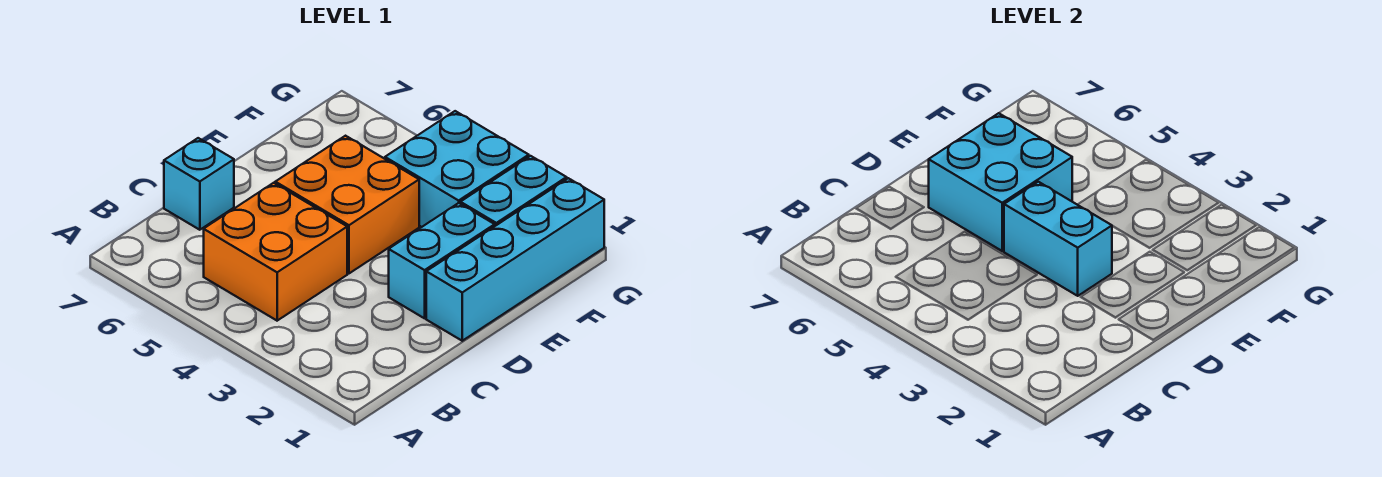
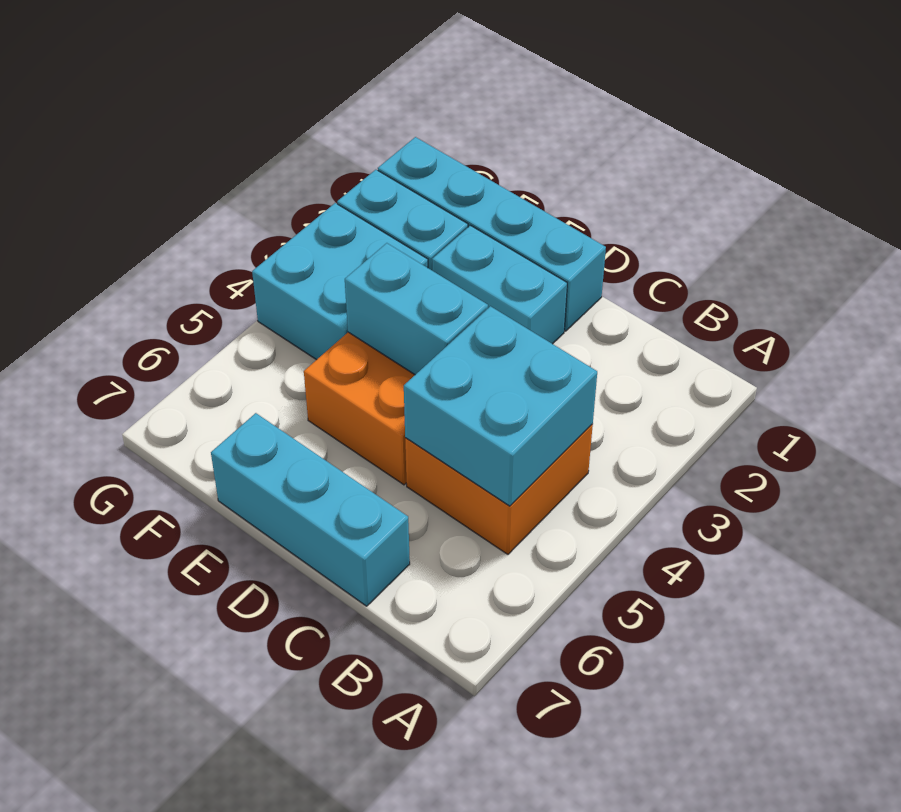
cyan brick C7 level 1 -> cyan brick C7:E7 level 1
cyan brick D3:D4 level 2 -> cyan brick D4:E4 level 2
cyan brick D5:E6 level 2 -> cyan brick B4:C5 level 2

